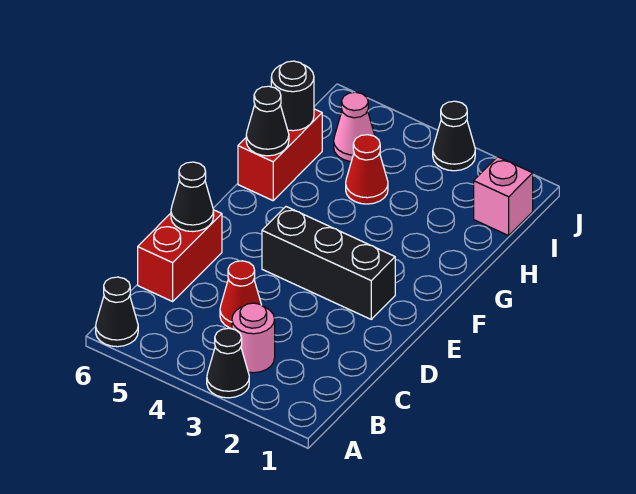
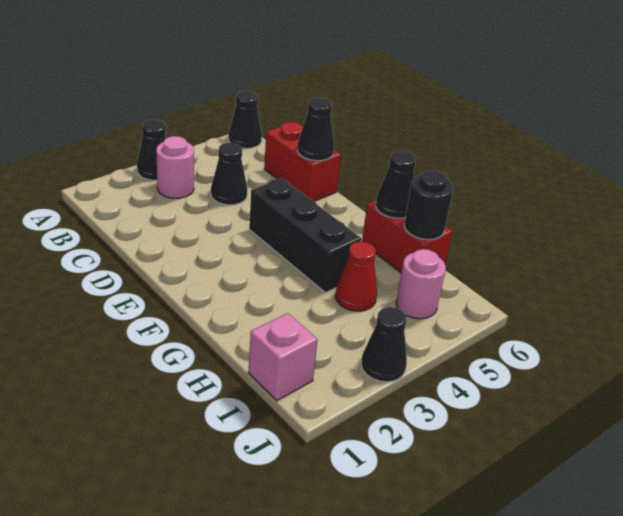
red cone C4 level 1 -> black cone C4 level 1
black brick E2:E4 level 1 -> black brick E4:G4 level 1
pink cone I5 level 1 -> pink round brick I5 level 1

